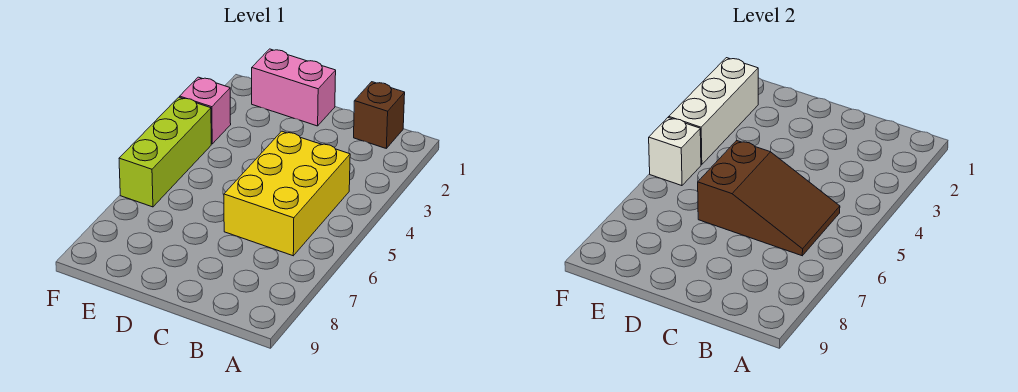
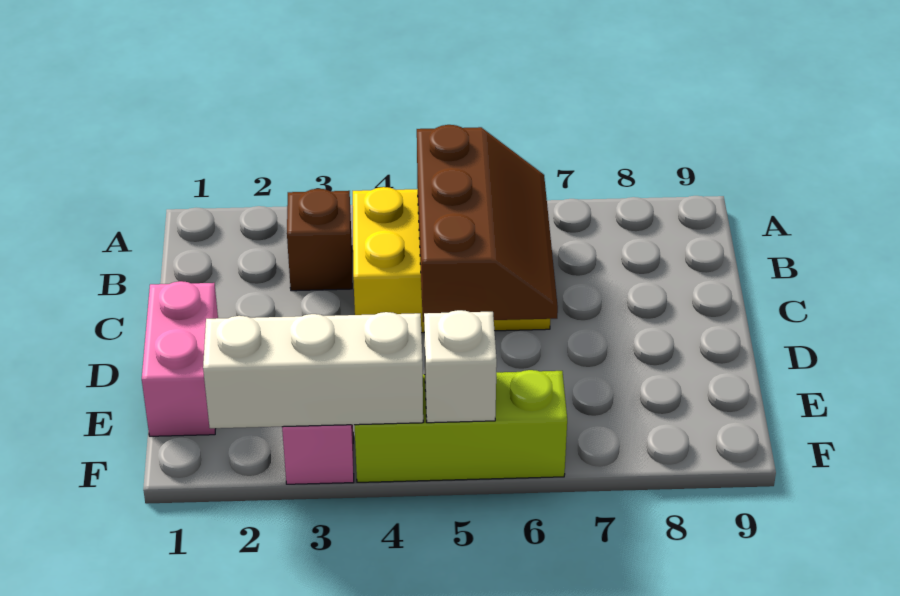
brown brick B1 level 1 -> brown brick B3 level 1
brown slope B5:D6 level 2 top D -> brown slope B5:D6 level 2 top 5

